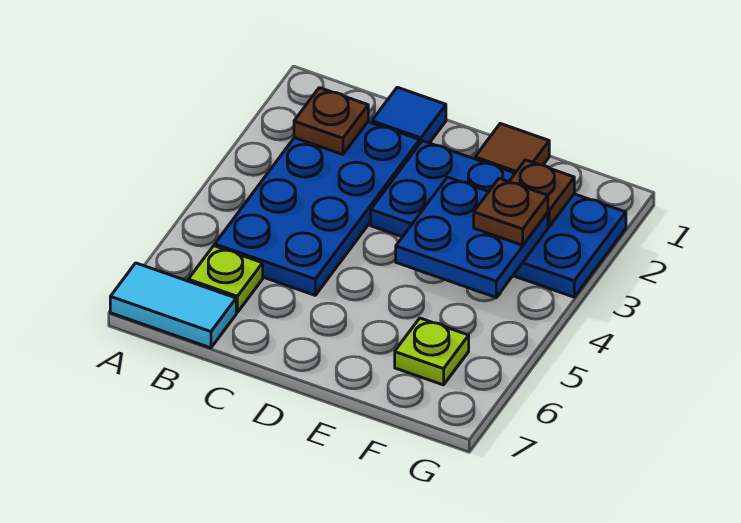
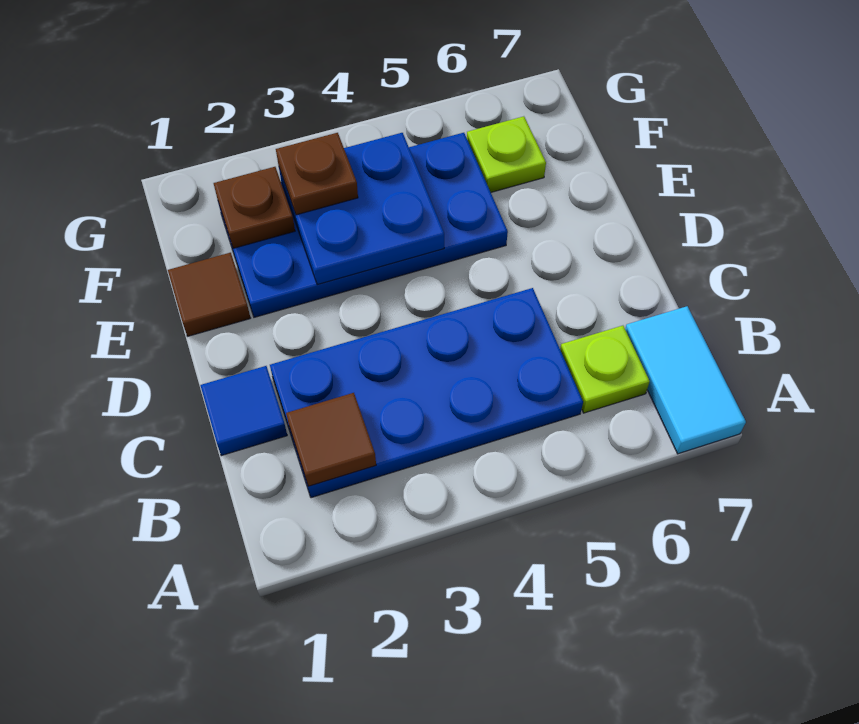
brown plate B2 level 2 -> brown tile B2 level 2
blue plate D2:G3 level 1 -> blue plate E2:F5 level 1

